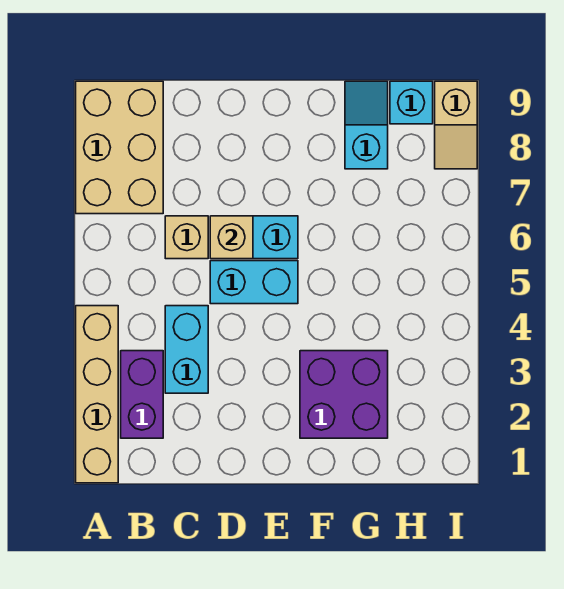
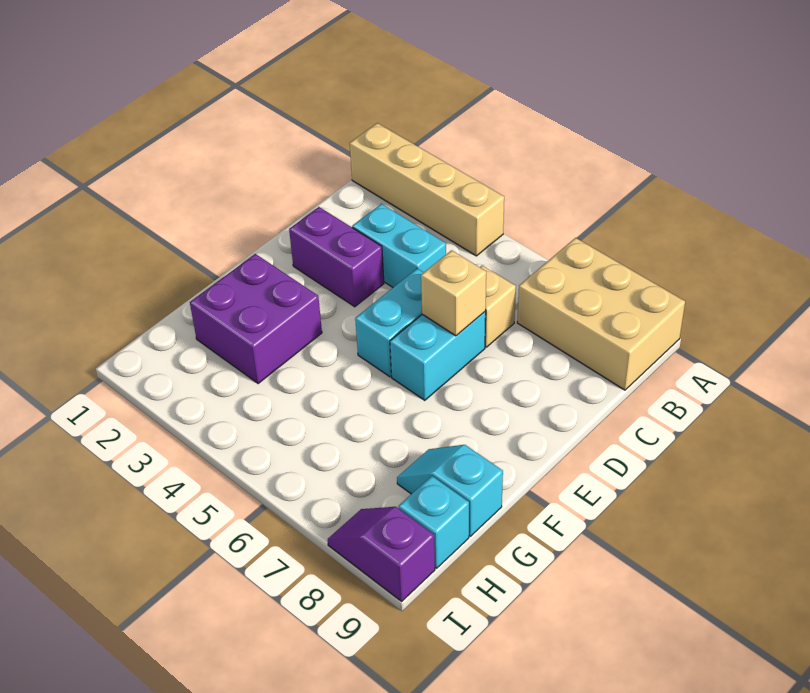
purple brick B2:B3 level 1 -> purple brick D2:D3 level 1
cyan slope G8:G9 level 1 top 8 -> cyan slope G8:G9 level 1 top 9
tan slope I8:I9 level 1 top 9 -> purple slope I8:I9 level 1 top 9

